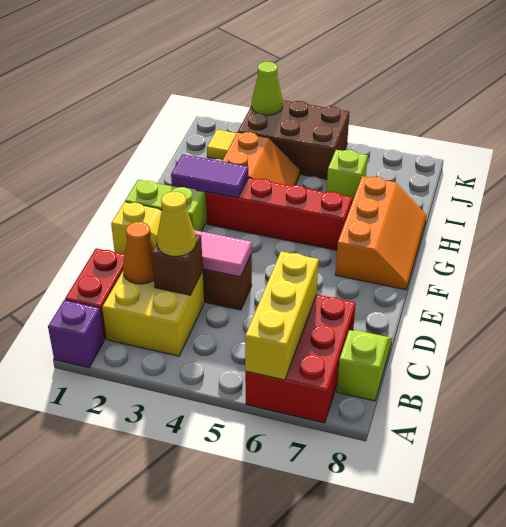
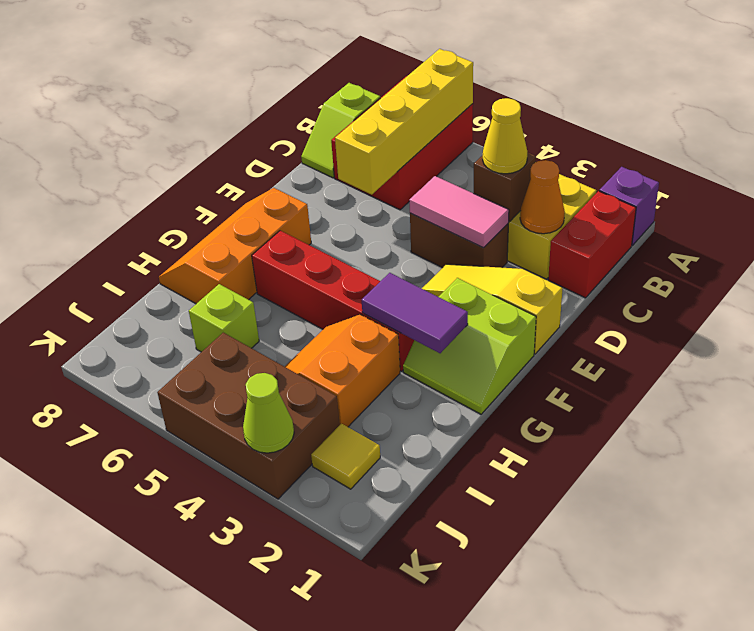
yellow brick A6:C6 level 2 -> yellow brick A6:D6 level 2

